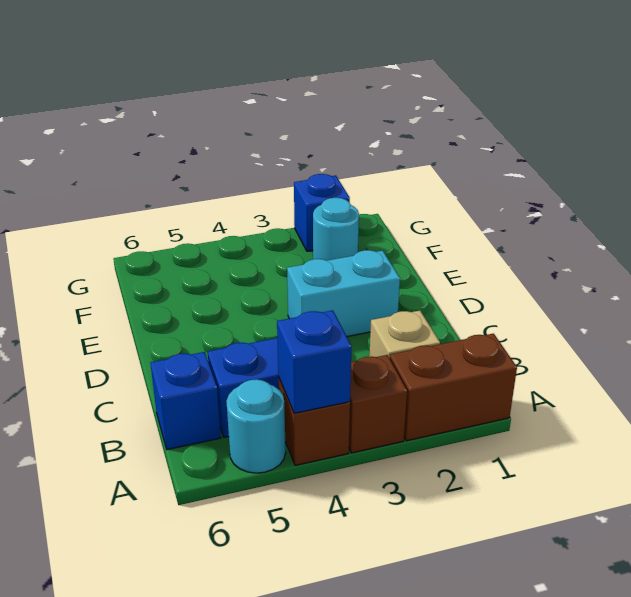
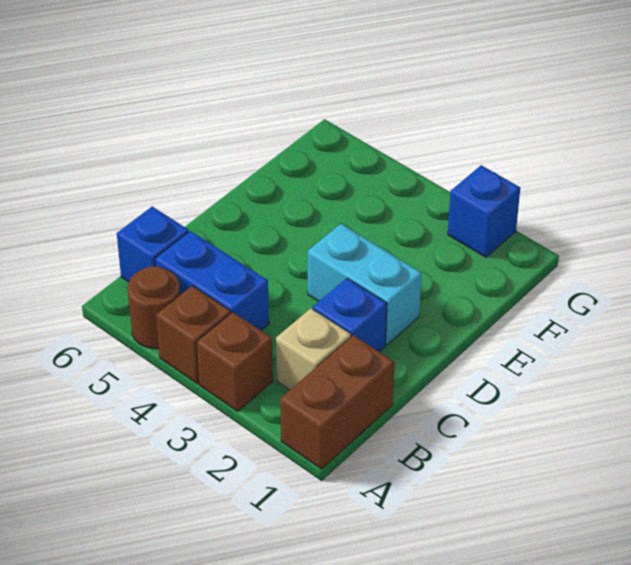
brown brick A1:A2 level 1 -> brown brick A1:B1 level 1
blue brick A4 level 2 -> blue brick C2 level 1
cyan round brick A5 level 1 -> brown round brick A5 level 1
cyan round brick F2 level 1 -> none

